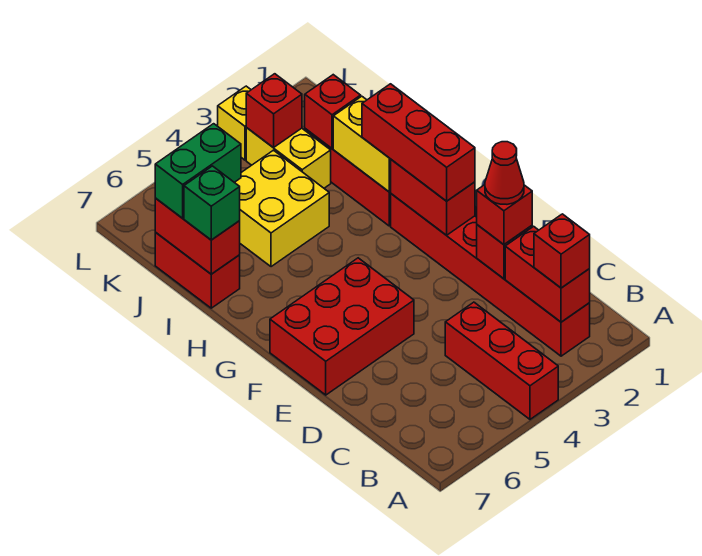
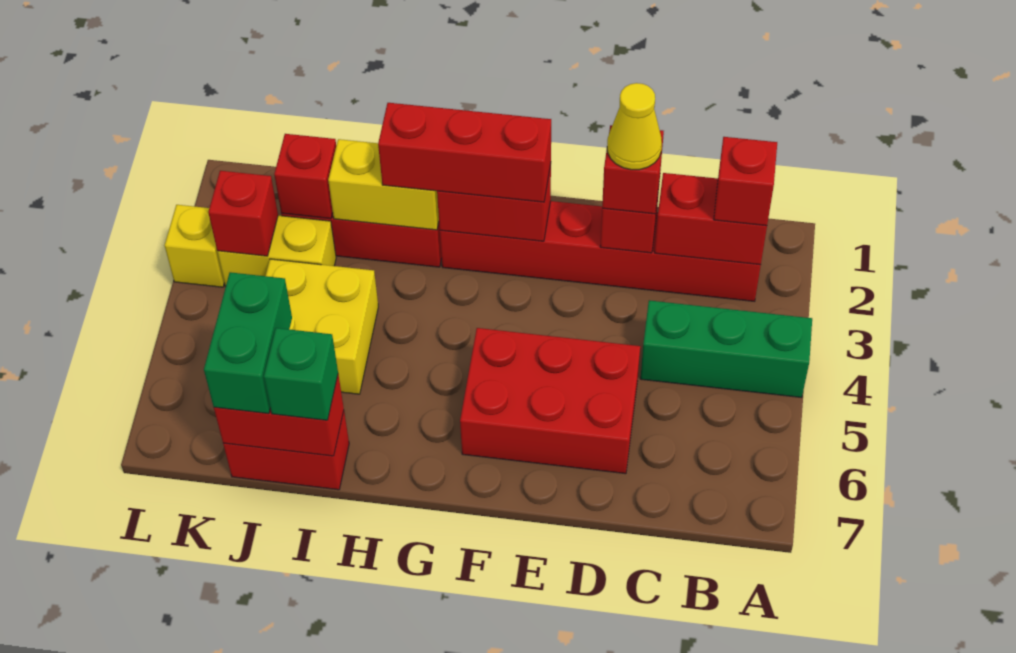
red brick A4:C4 level 1 -> green brick A4:C4 level 1
red cone D2 level 4 -> yellow cone D2 level 4
red brick E5:F7 level 1 -> red brick D5:F6 level 1

